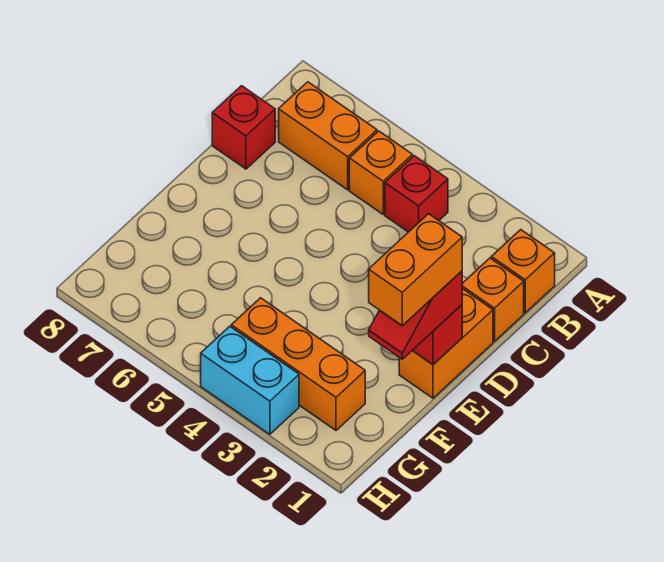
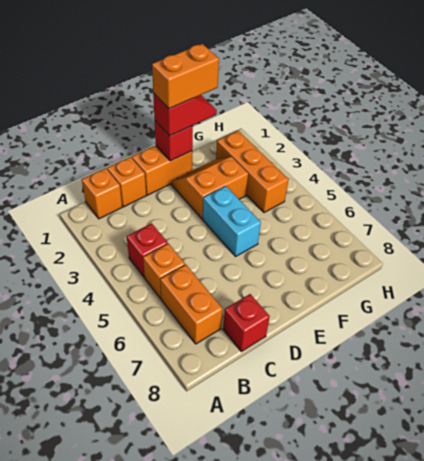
none -> orange slope E2:F3 level 1 top 3
cyan brick H3:H4 level 1 -> cyan brick E4:E5 level 1

